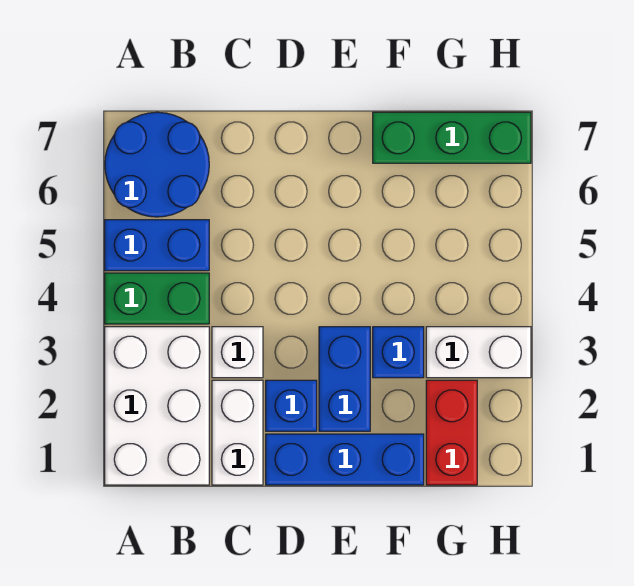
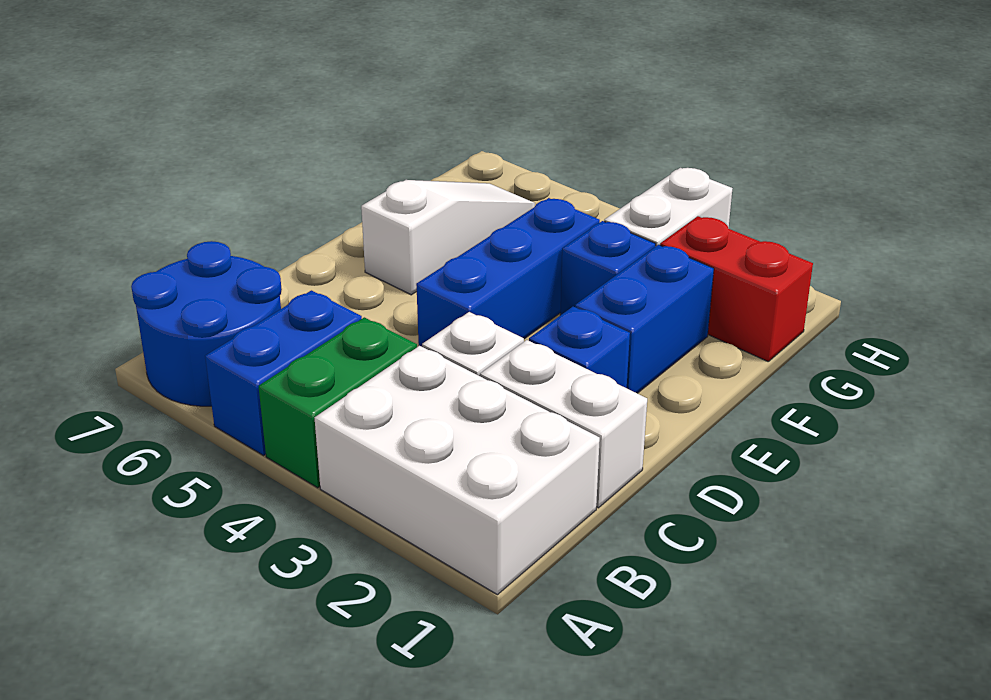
blue brick D1:F1 level 1 -> blue brick D4:F4 level 1
blue brick E2:E3 level 1 -> blue brick E2:F2 level 1
none -> white slope E6:G6 level 1 top E
green brick F7:H7 level 1 -> none

